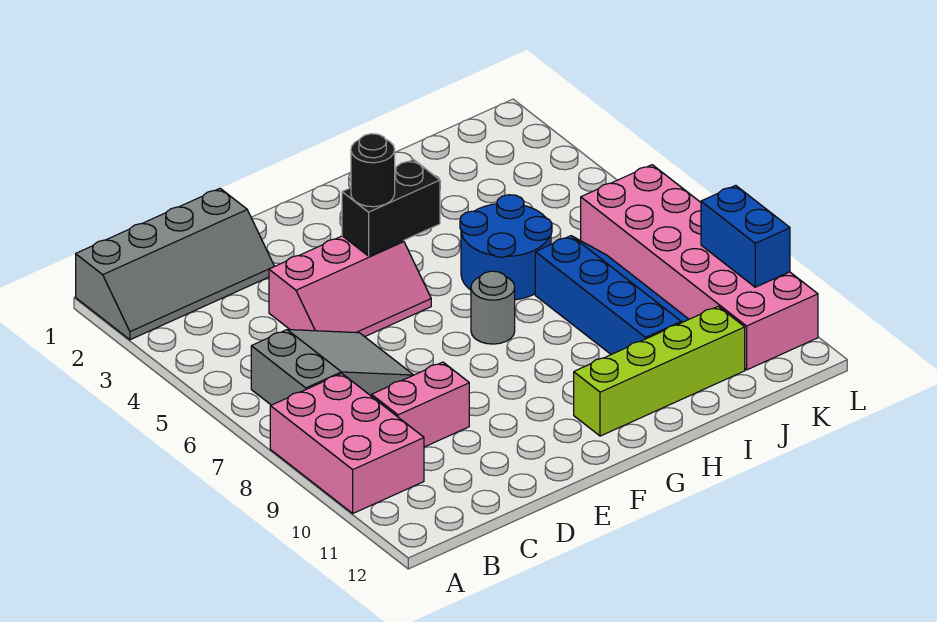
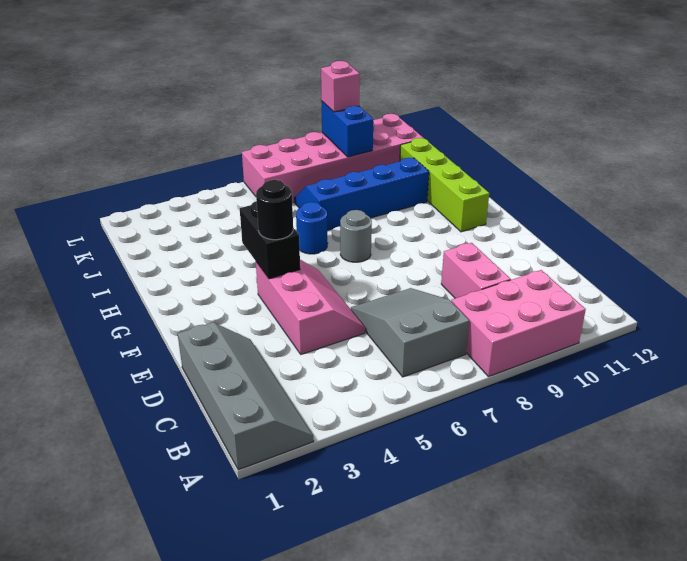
blue round brick H5:I6 level 1 -> blue round brick H6 level 1
blue brick L9:L10 level 2 -> blue brick K9:L9 level 2
none -> pink brick L9 level 3

